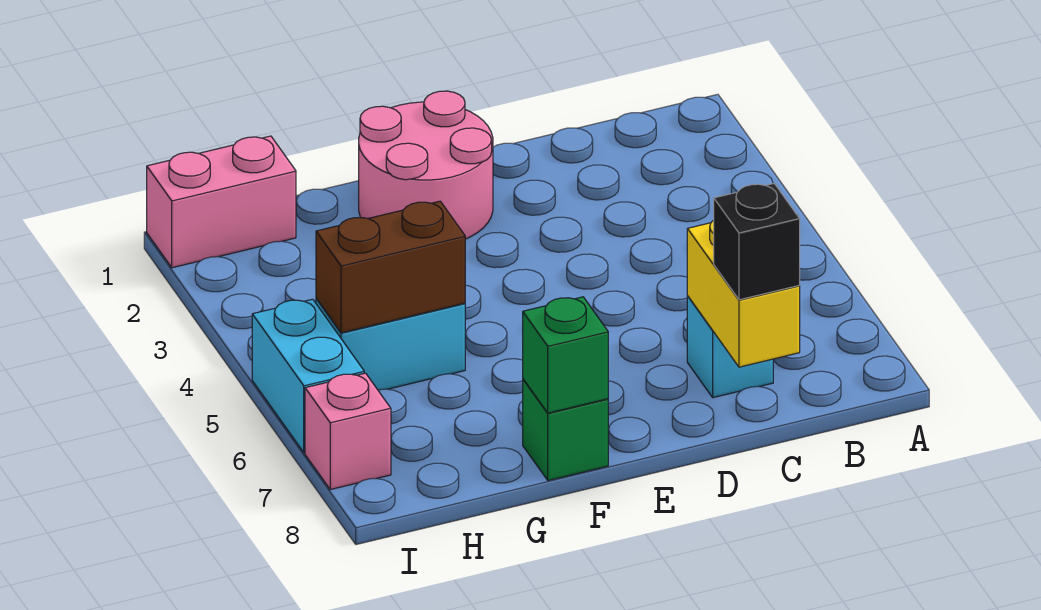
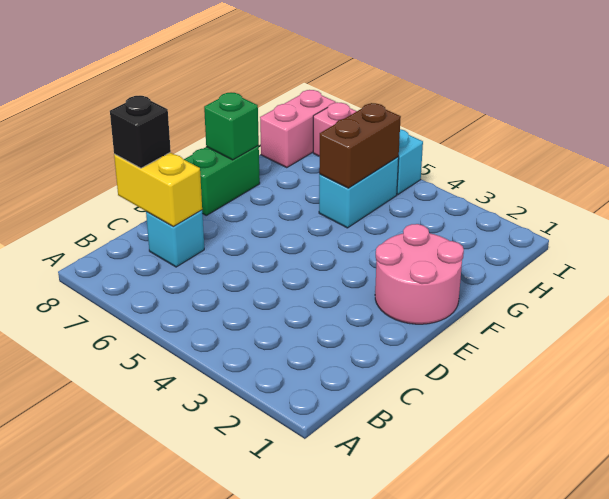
green brick F8 level 1 -> green brick E8:F8 level 1
pink brick H1:I1 level 1 -> pink brick H8:I8 level 1

